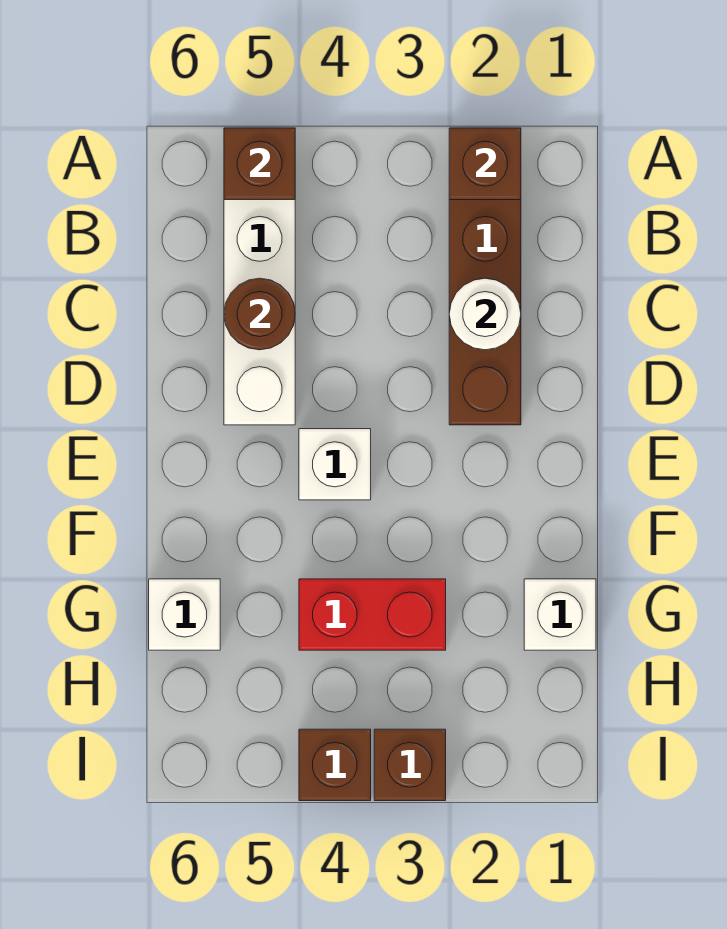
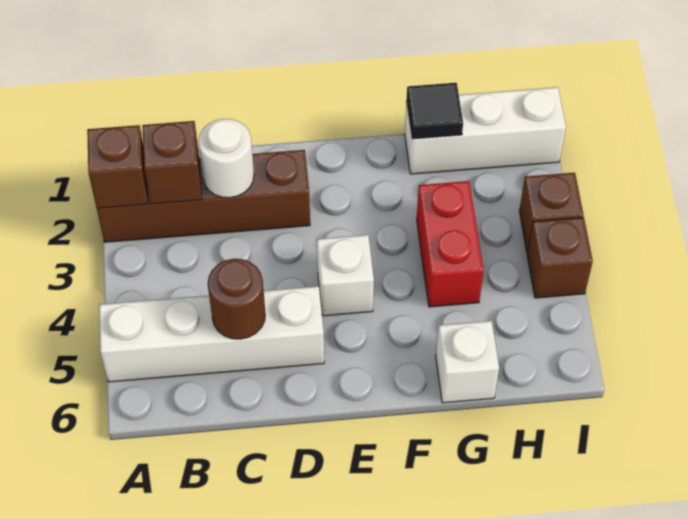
brown brick A5 level 2 -> brown brick B2 level 2
white brick G1 level 1 -> white brick G1:I1 level 1
none -> black tile G1 level 2

